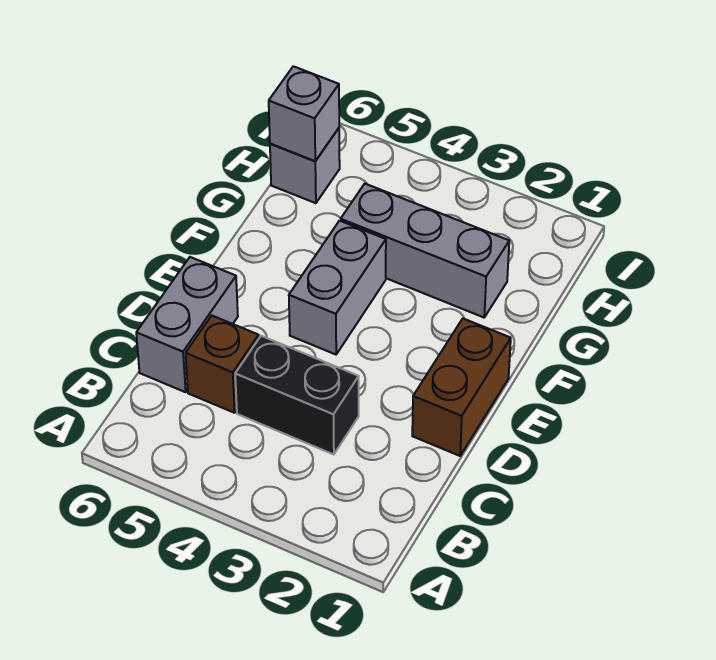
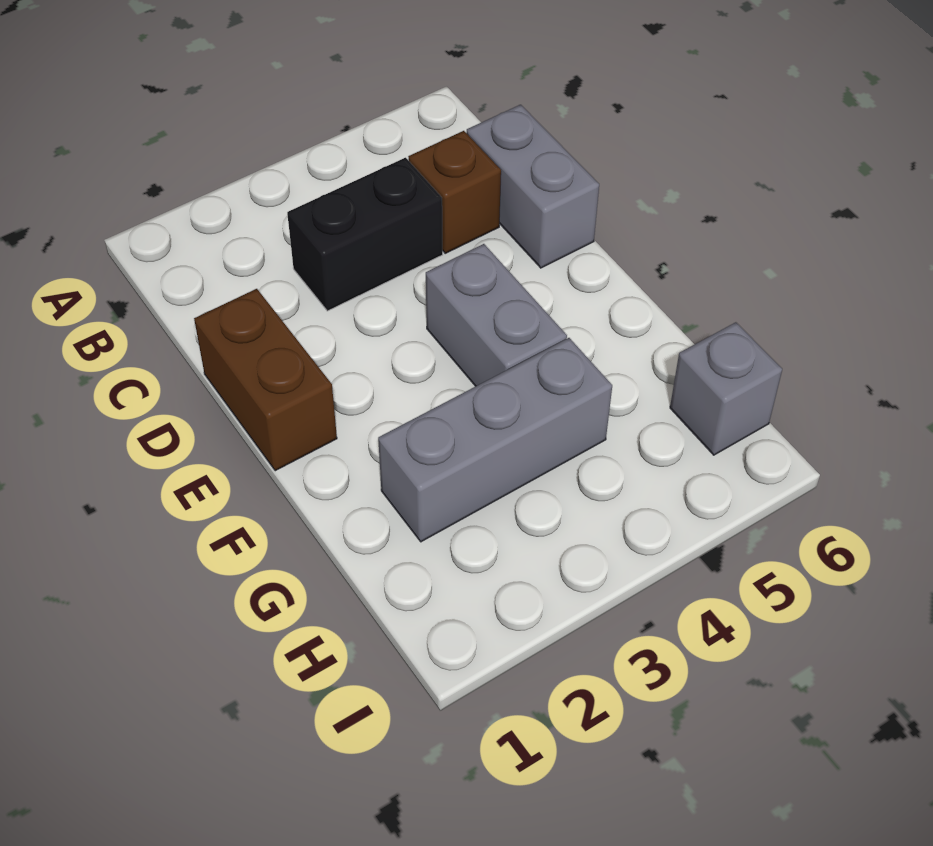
grey brick H6 level 2 -> none

